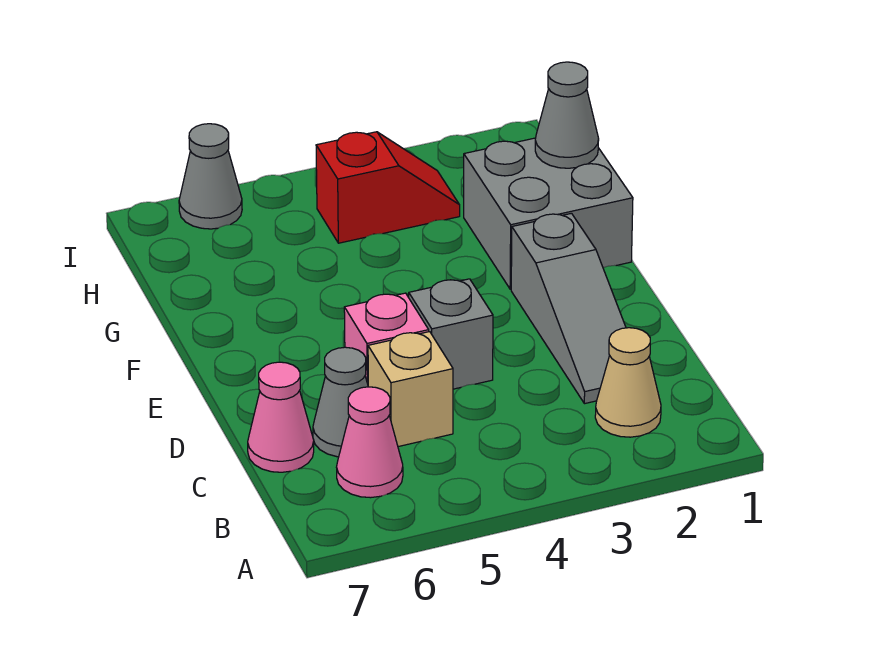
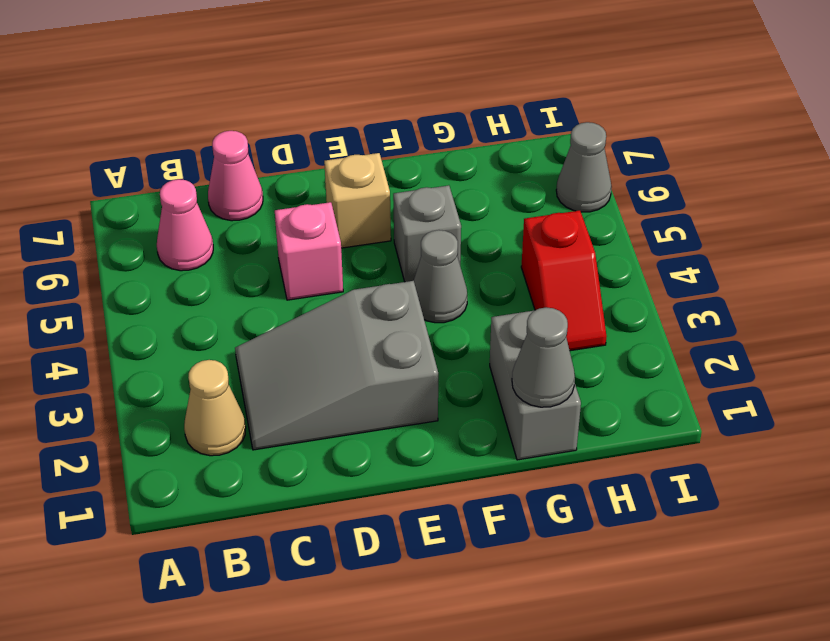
grey slope C2:E2 level 1 top E -> grey slope C2:E3 level 1 top E
tan brick C5 level 1 -> tan brick E6 level 1
grey cone C6 level 1 -> grey cone F4 level 1
grey brick D4 level 1 -> grey brick F5 level 1
grey brick F1:G2 level 1 -> grey brick G1:G2 level 1

